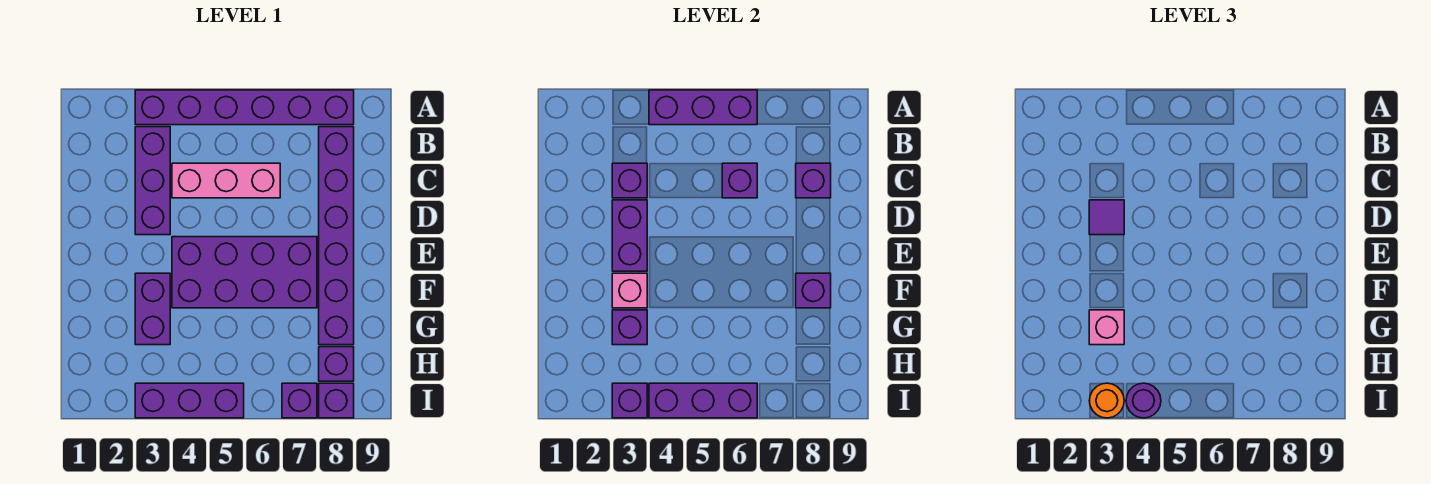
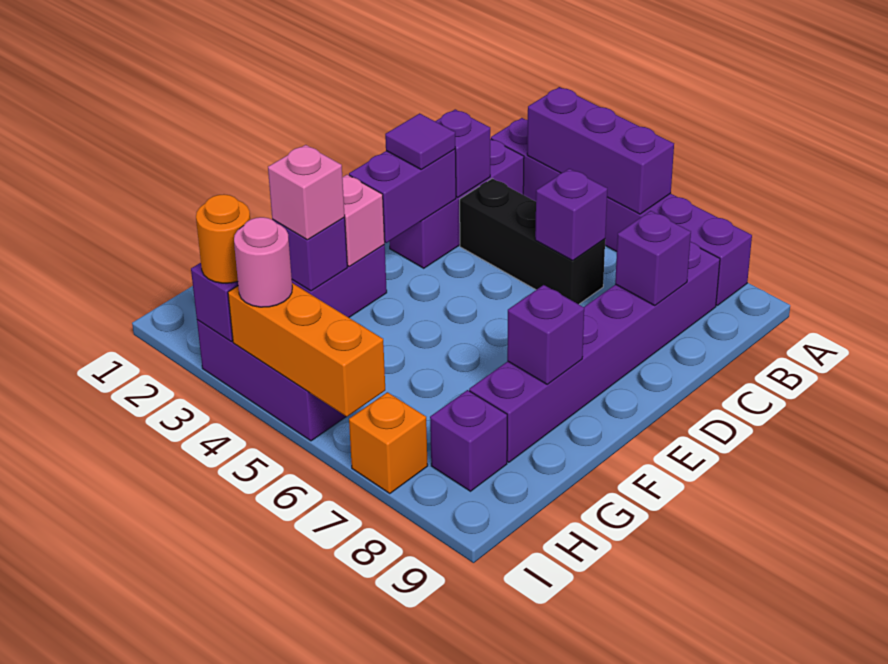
pink brick C4:C6 level 1 -> black brick C4:C6 level 1
purple brick E4:F7 level 1 -> none
purple brick I4:I6 level 2 -> orange brick I4:I6 level 2
purple round brick I4 level 3 -> pink round brick I4 level 3
purple brick I7 level 1 -> orange brick I7 level 1
purple brick I8 level 1 -> none

